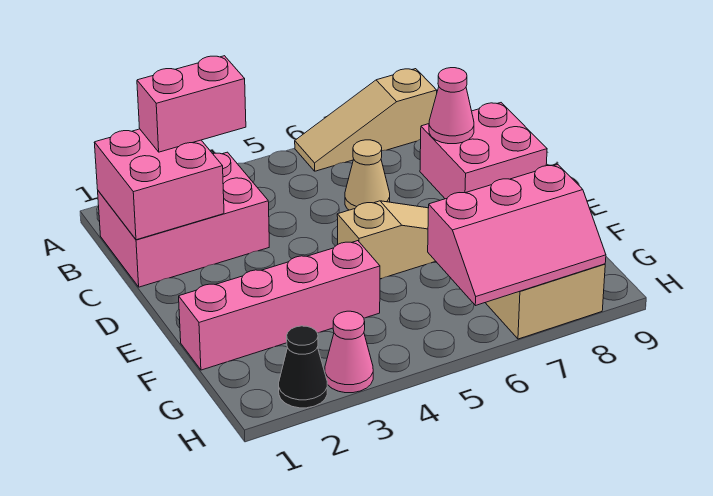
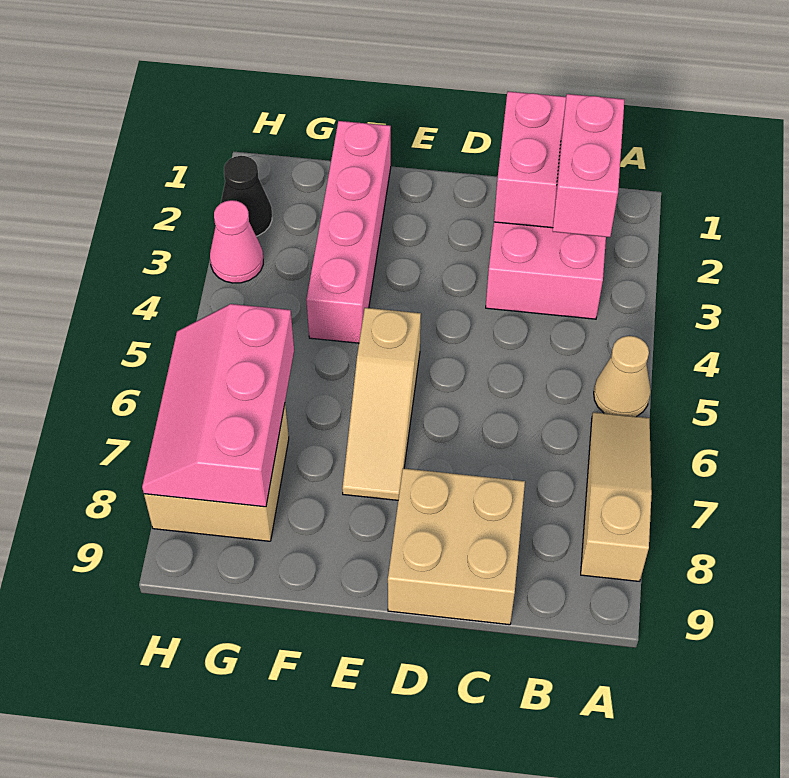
tan cone C6 level 1 -> tan cone A5 level 1
pink brick C8:D9 level 1 -> tan brick C8:D9 level 1
pink cone C8 level 2 -> none

